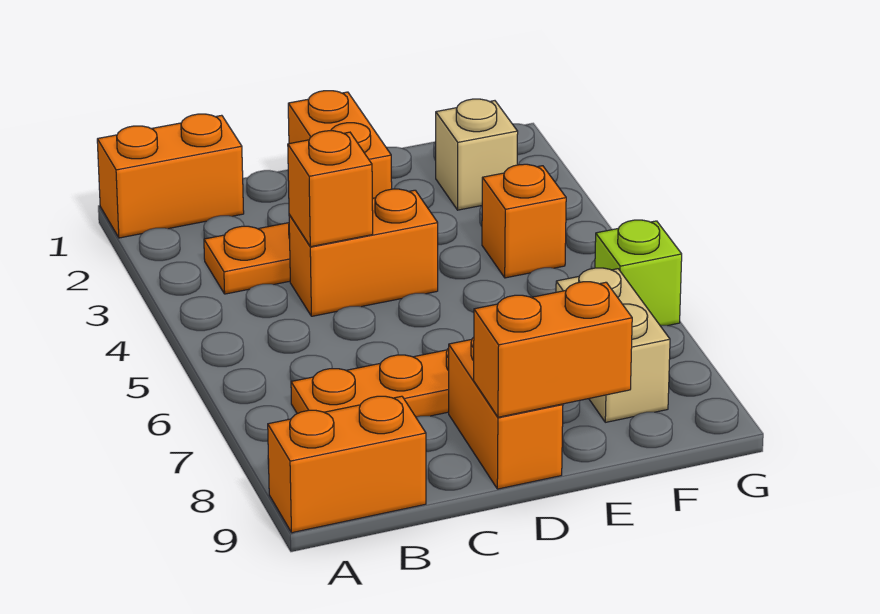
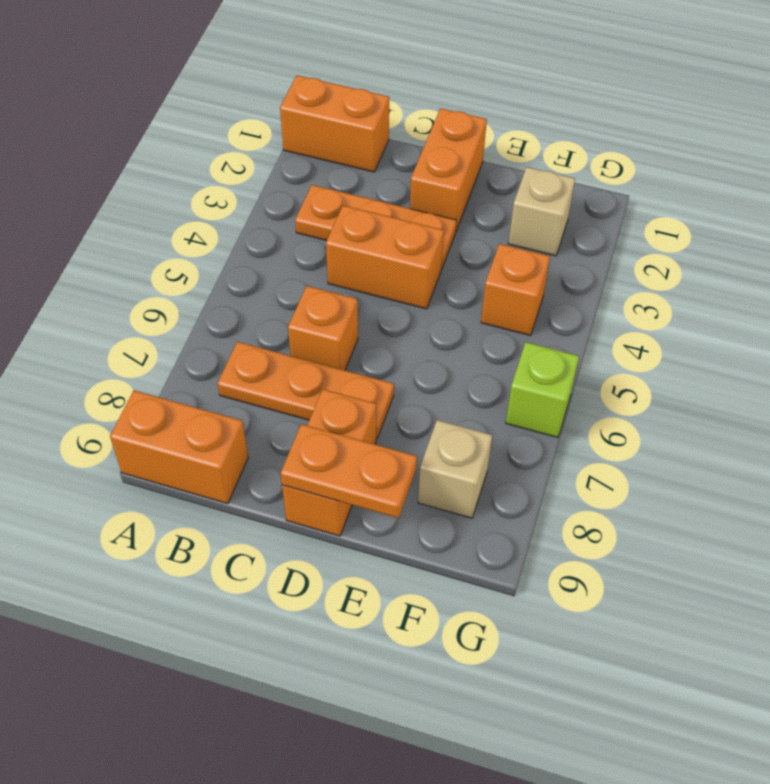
orange brick C4 level 2 -> orange brick C6 level 1
orange brick D9:E9 level 2 -> orange plate D9:E9 level 2
tan brick F7:F8 level 1 -> tan brick F8 level 1

